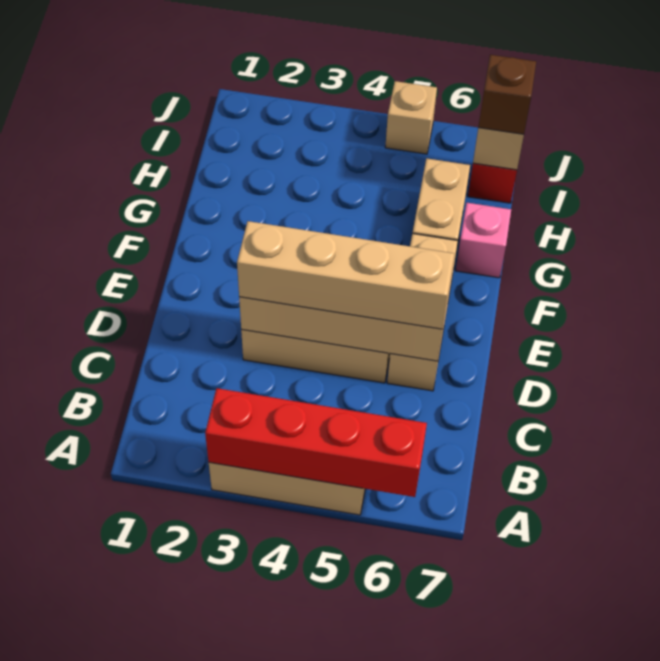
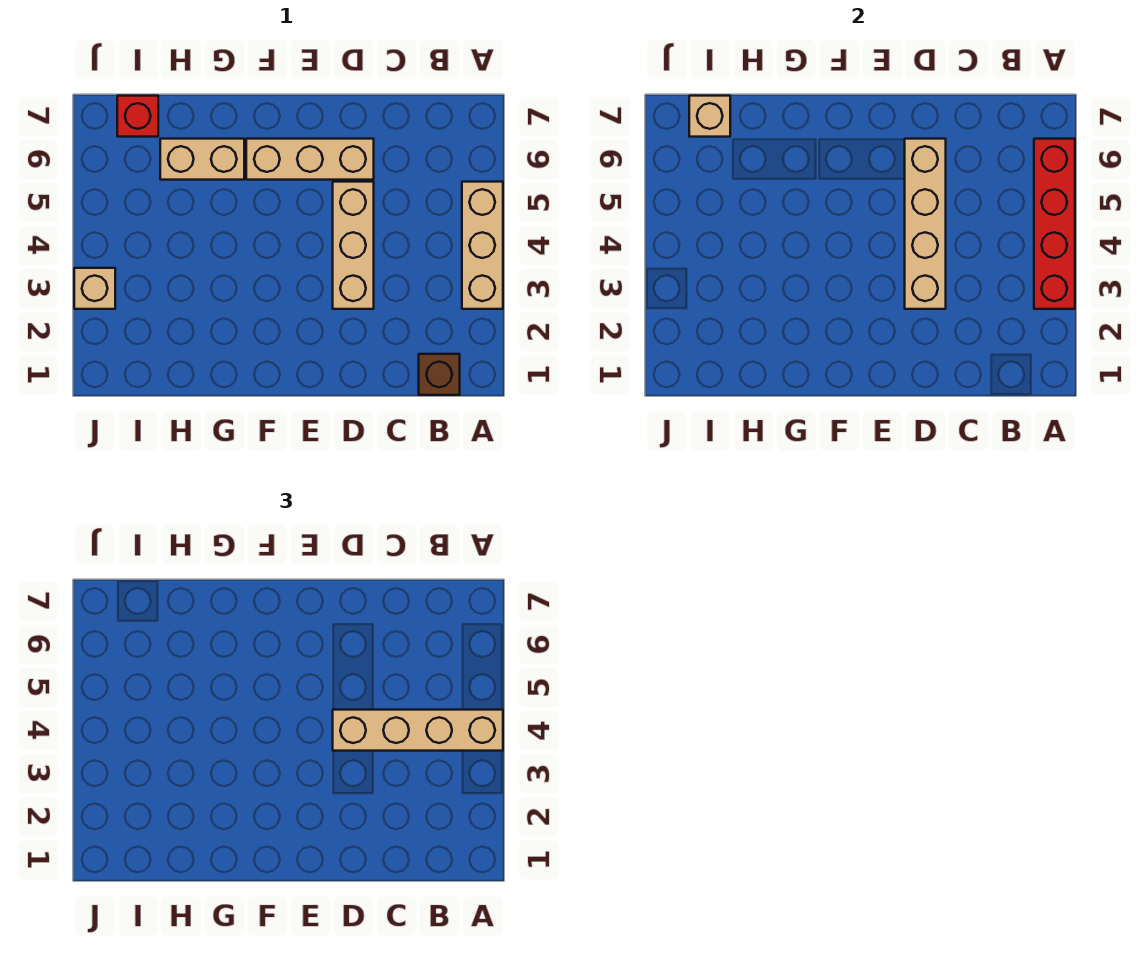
tan brick D3:D6 level 3 -> tan brick A4:D4 level 3
pink brick G7 level 1 -> none
brown brick I7 level 3 -> brown brick B1 level 1
tan brick J5 level 1 -> tan brick J3 level 1

